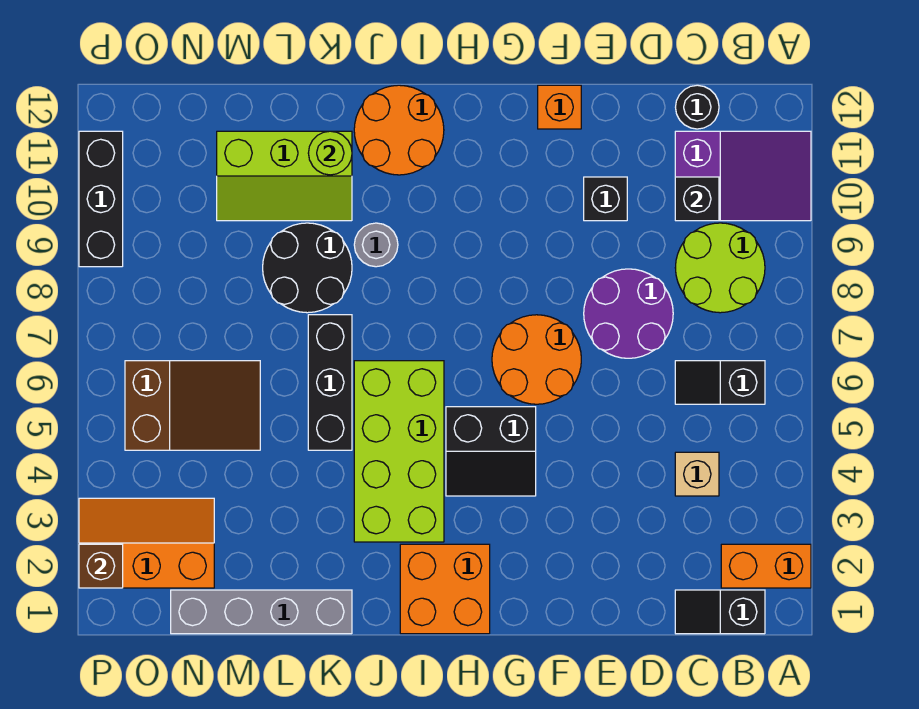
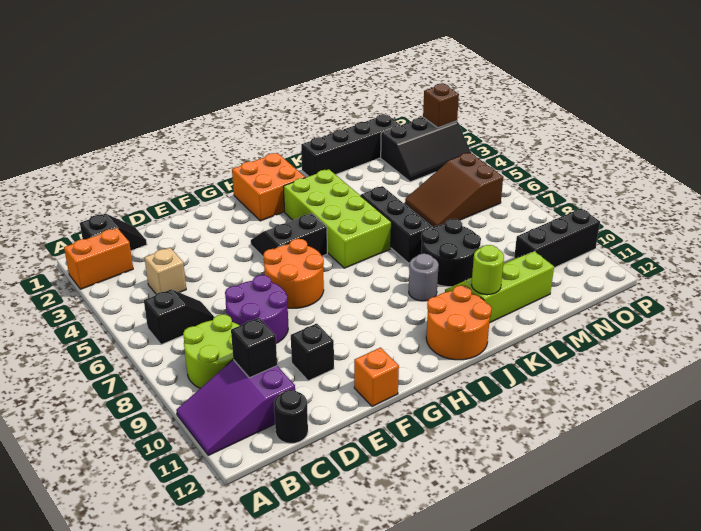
grey brick K1:N1 level 1 -> black brick K1:N1 level 1
orange slope N2:P3 level 1 top 2 -> black slope N2:P3 level 1 top 2
black brick P9:P11 level 1 -> black brick N10:P10 level 1

